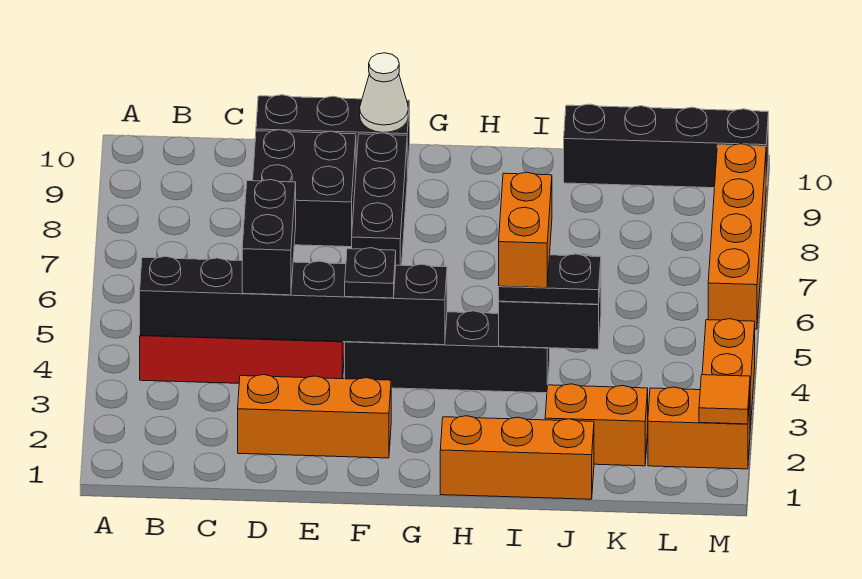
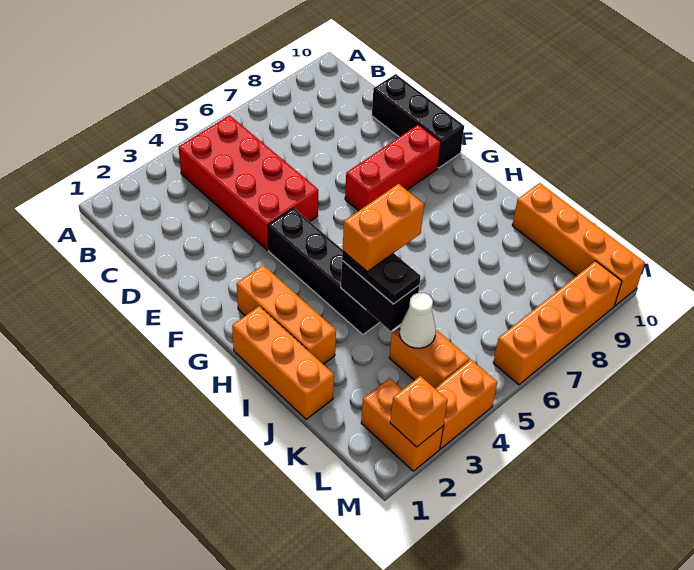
black brick B4:G4 level 2 -> none
orange brick D2:F2 level 1 -> orange brick G2:I2 level 1
black brick D4:D5 level 3 -> none
black brick D8:E9 level 1 -> none
black plate F4 level 3 -> none
black brick F7:F9 level 1 -> red brick F7:F9 level 1
white cone F10 level 2 -> white cone K4 level 2
orange brick J2:K2 level 1 -> orange brick K4:L4 level 1
black brick J10:M10 level 1 -> orange brick J10:M10 level 1
orange tile M2 level 2 -> orange brick M2 level 2

